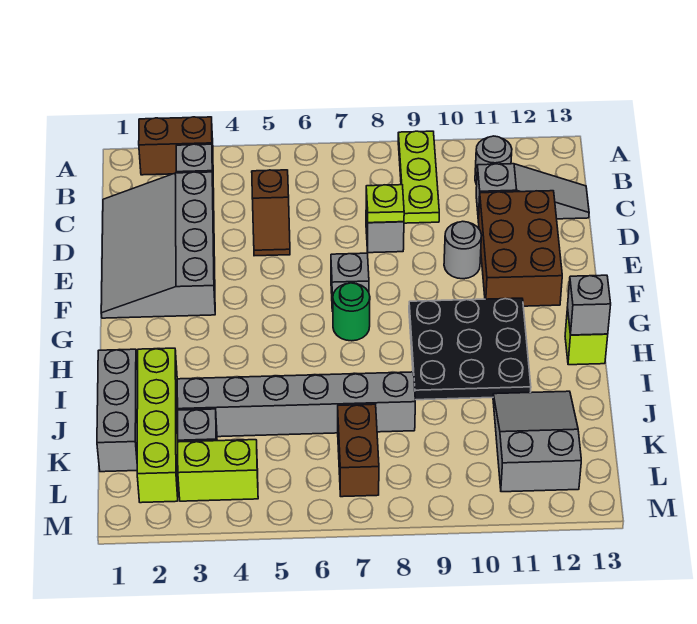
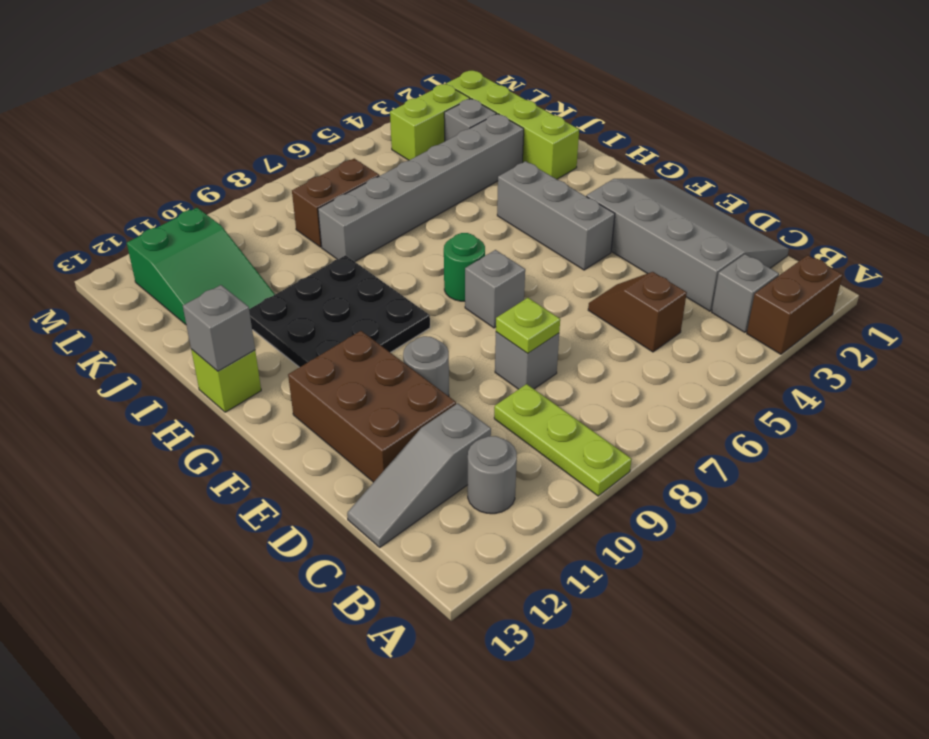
grey brick I1:K1 level 1 -> grey brick F4:H4 level 1
grey slope J11:L12 level 1 top L -> green slope J11:L12 level 1 top L
brown brick K7:L7 level 1 -> brown brick K7:K8 level 1

